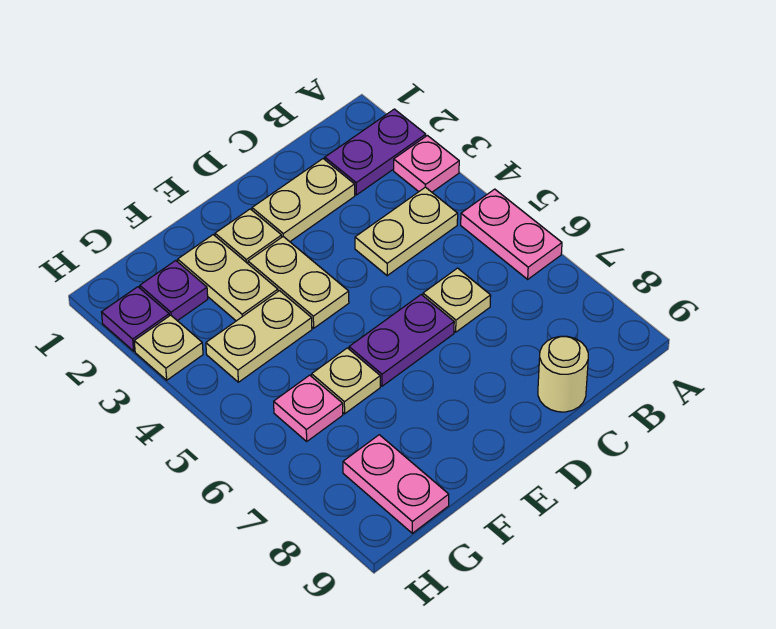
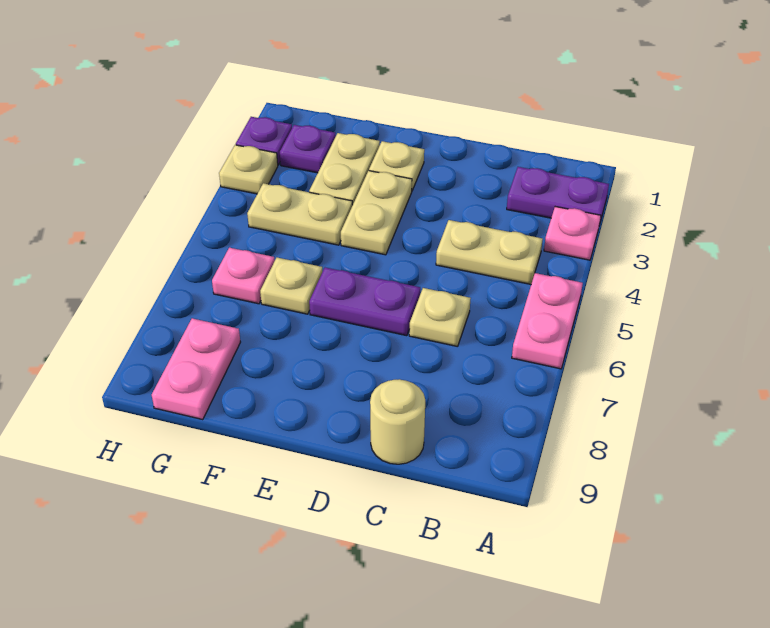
tan plate C2:D2 level 1 -> none

